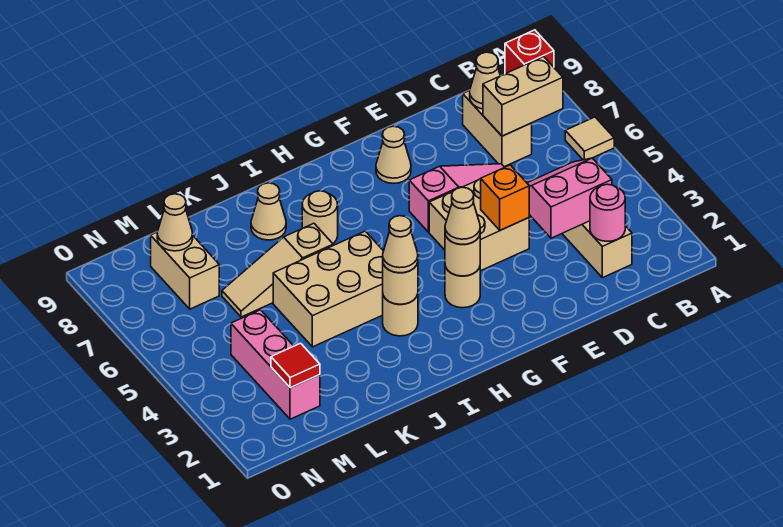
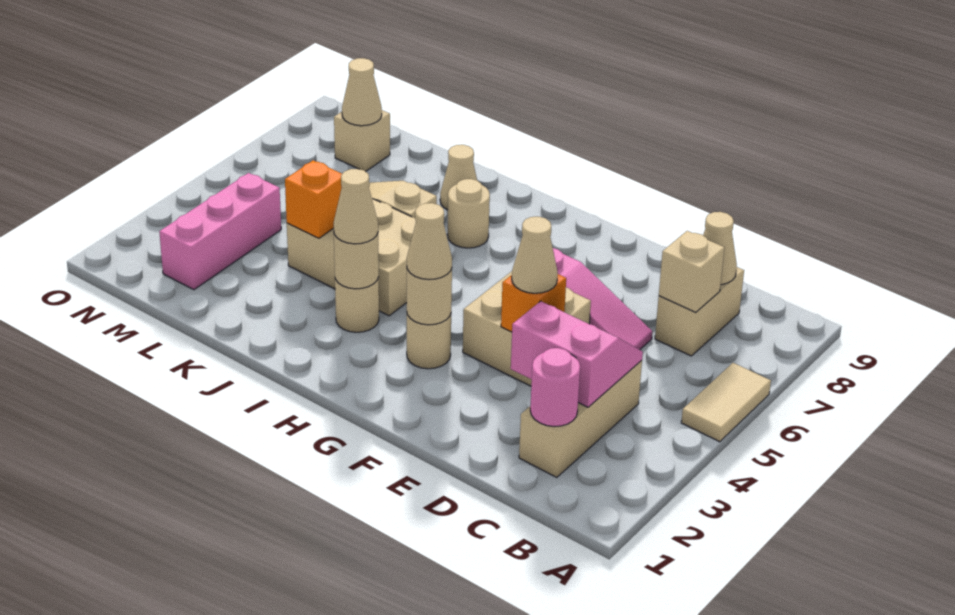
tan tile A6 level 1 -> tan tile A5:A6 level 1
red brick A9 level 1 -> none
tan brick B7:C7 level 2 -> tan brick C7 level 2
tan cone F8 level 1 -> tan cone E4 level 3
none -> orange brick K4 level 2
red tile M2 level 2 -> none
tan brick M7:M8 level 1 -> tan brick M8 level 1

